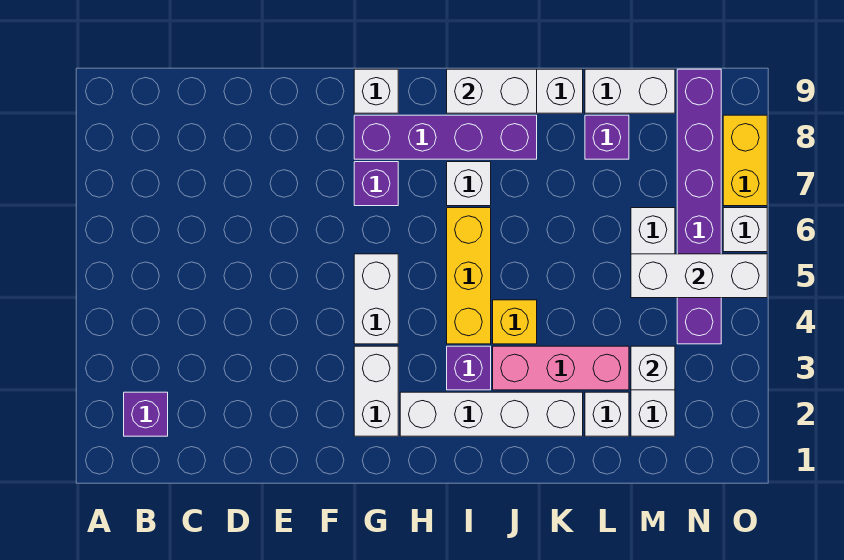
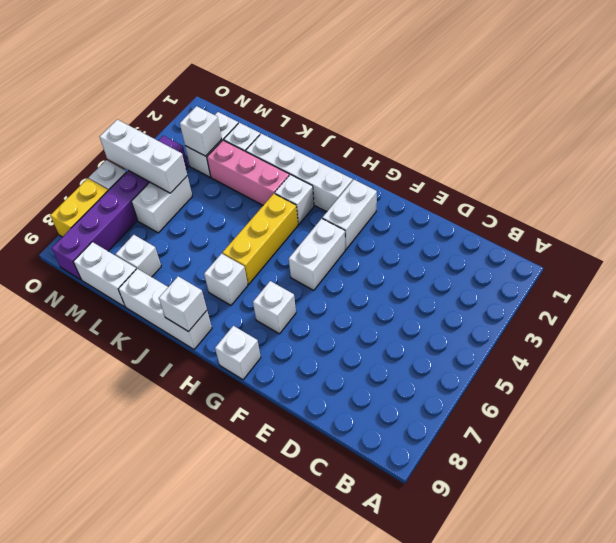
purple brick B2 level 1 -> none
purple brick G7 level 1 -> white brick G7 level 1
purple brick G8:J8 level 1 -> none
purple brick I3 level 1 -> white brick I3 level 1
white brick I9:J9 level 2 -> white brick I9 level 2
yellow brick J4 level 1 -> none
purple brick L8 level 1 -> white brick L8 level 1

